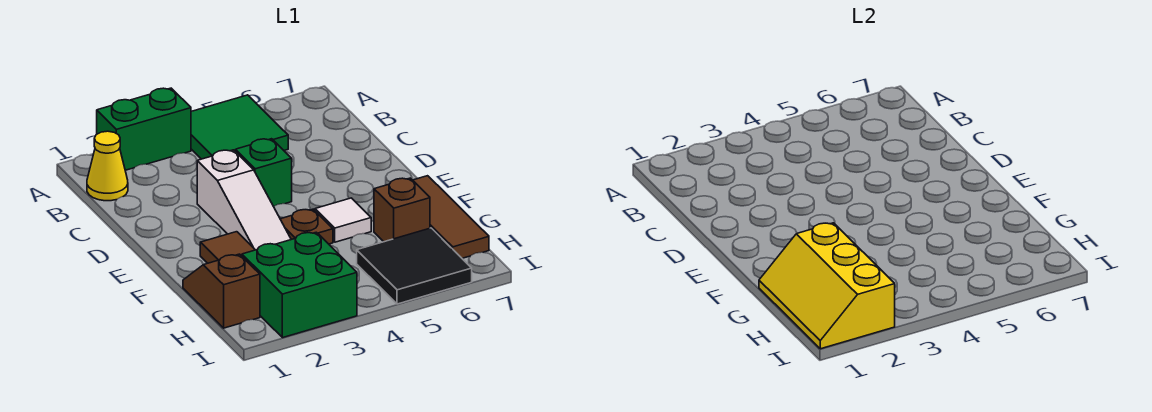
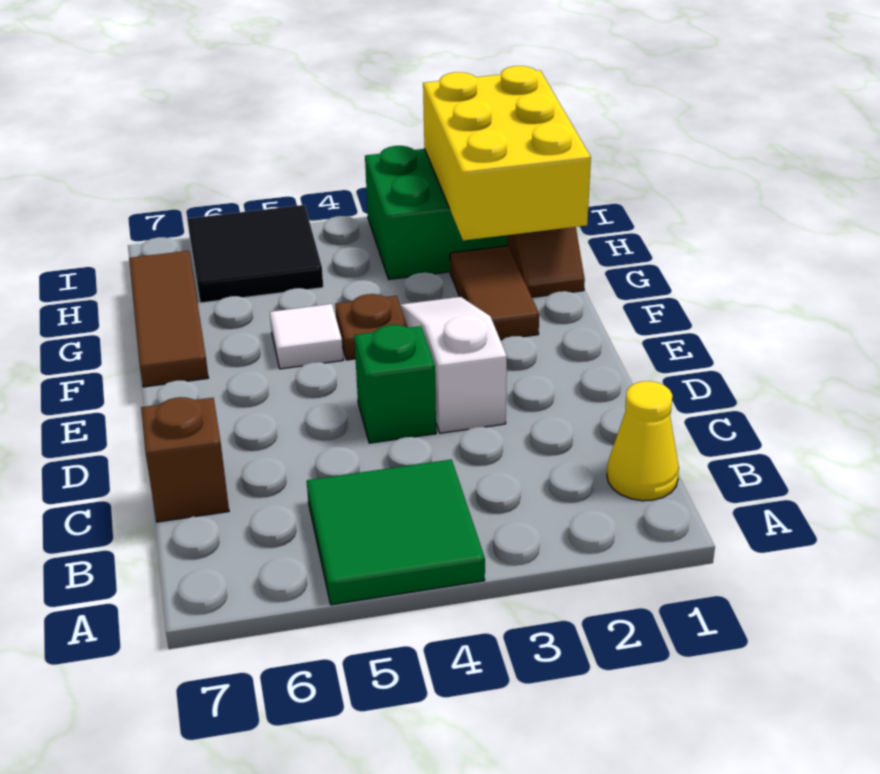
green brick A2:A3 level 1 -> none
yellow slope G1:I2 level 2 top 2 -> yellow brick G1:I2 level 2
brown brick G6 level 1 -> brown brick C7 level 1

